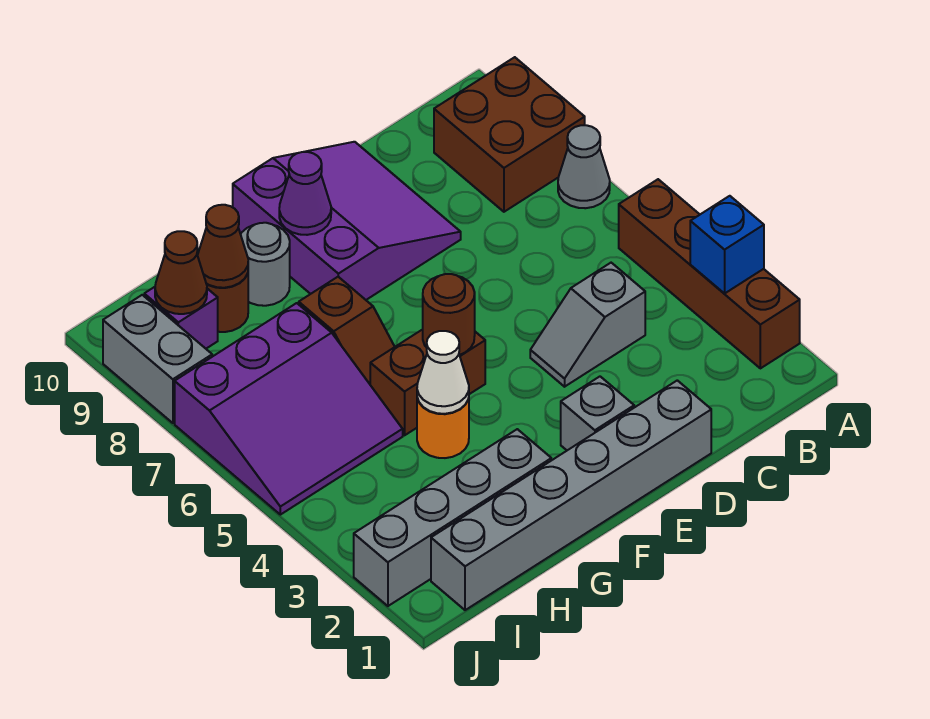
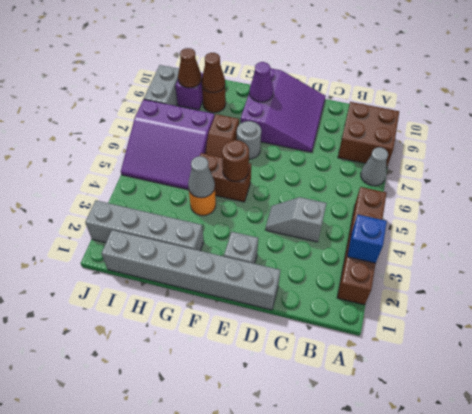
white cone G4 level 2 -> grey cone G4 level 2
grey round brick G9 level 1 -> grey round brick F7 level 1

